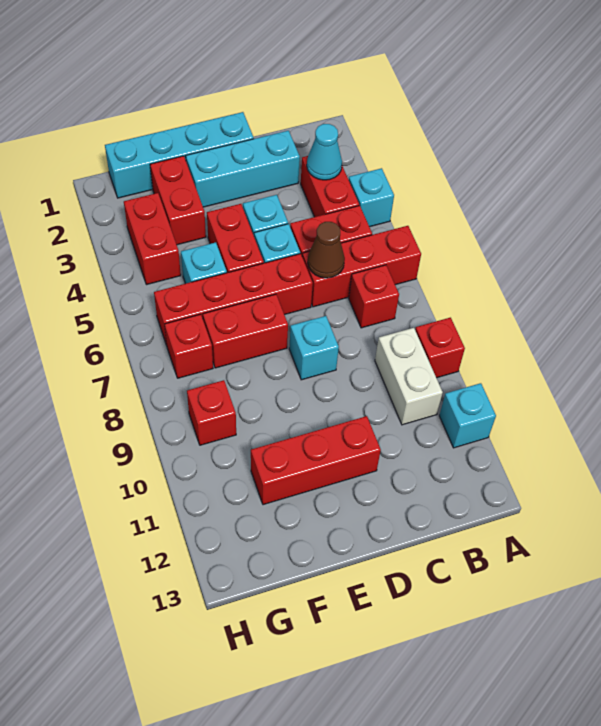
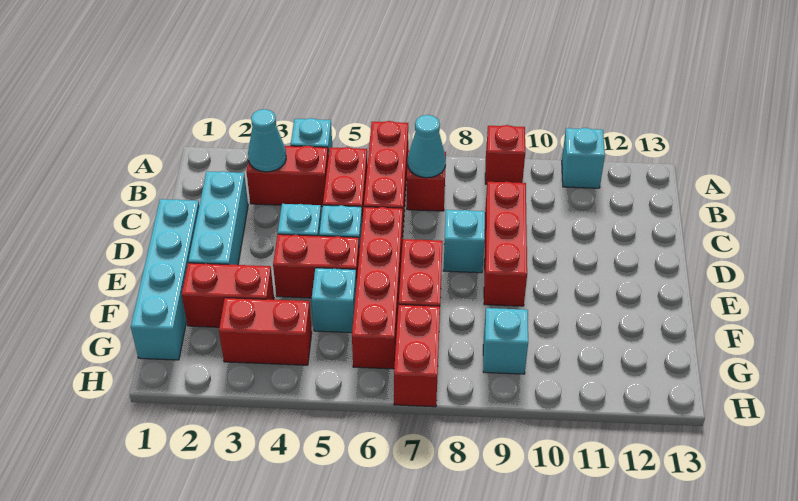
none -> cyan cone B7 level 2
white brick B9:B10 level 1 -> none
brown cone C6 level 2 -> none
red brick D11:F11 level 1 -> red brick C9:E9 level 1
red brick G7 level 1 -> red brick G7:H7 level 1
red brick G9 level 1 -> cyan brick G9 level 1

